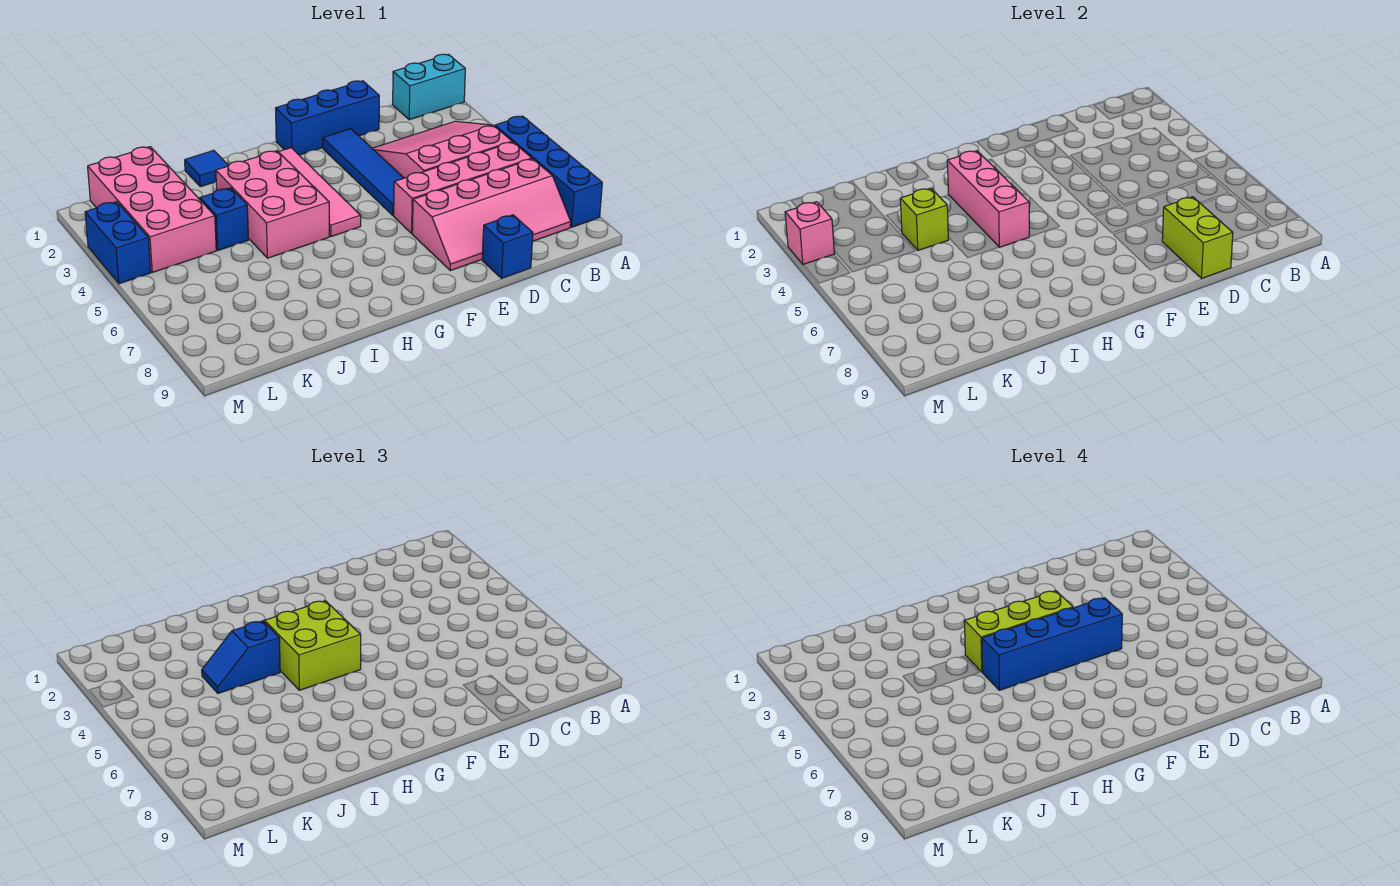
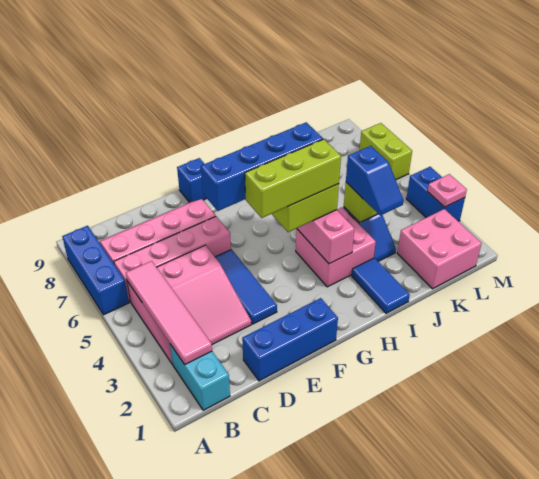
cyan brick A1:B1 level 1 -> cyan brick B1:B2 level 1
blue brick A5:A8 level 1 -> blue brick A6:A8 level 1
lime brick D8:D9 level 2 -> lime brick M6:M7 level 1
blue brick D9 level 1 -> blue brick F9 level 1
blue tile E2:E5 level 1 -> blue tile E3:E5 level 1
pink tile G2:G5 level 1 -> pink tile B2:B5 level 2
pink brick H3:I5 level 1 -> pink brick H3:I4 level 1
blue tile I1 level 1 -> blue tile I1:I2 level 1
blue slope I4:J4 level 3 top I -> blue slope J3:J4 level 3 top 4
pink brick K1:L4 level 1 -> pink brick K1:L2 level 1
pink brick M3 level 2 -> pink plate M3 level 2

